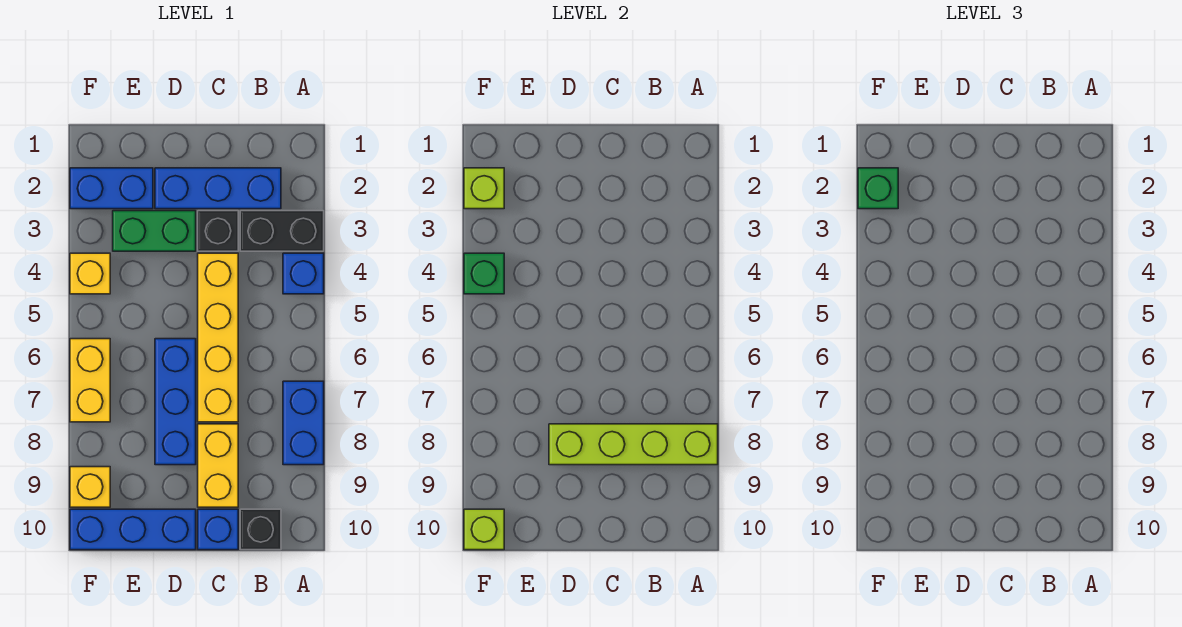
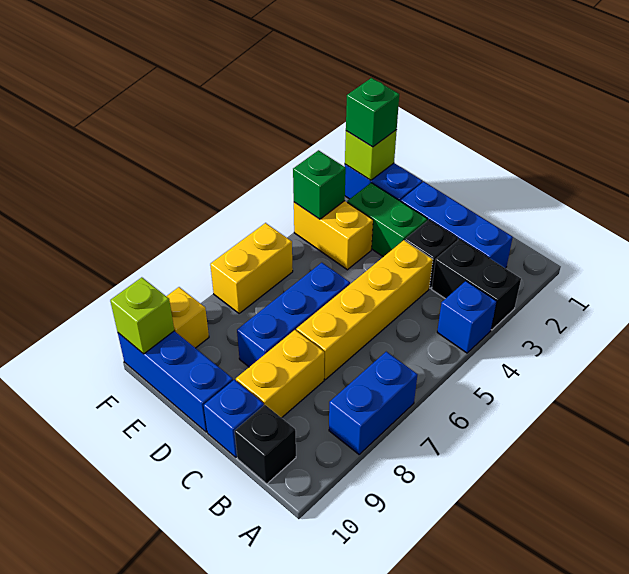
lime brick A8:D8 level 2 -> none
yellow brick F4 level 1 -> yellow brick E4:F4 level 1

